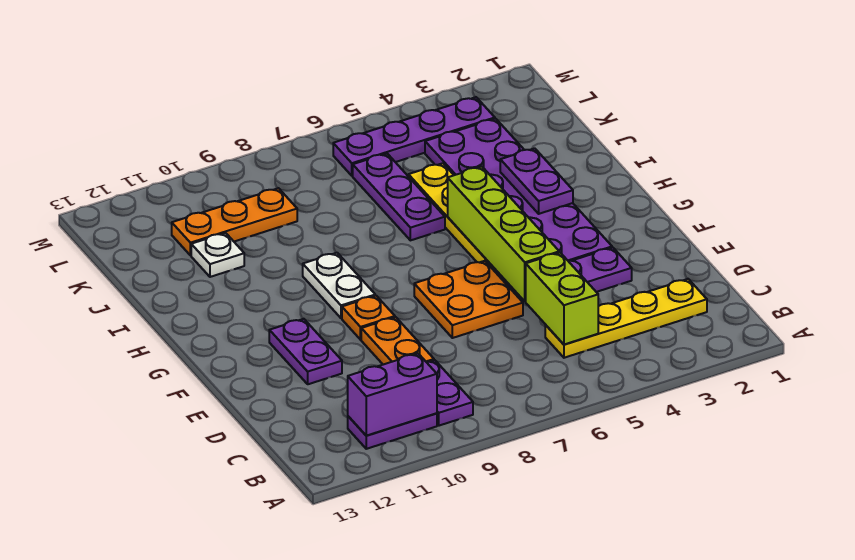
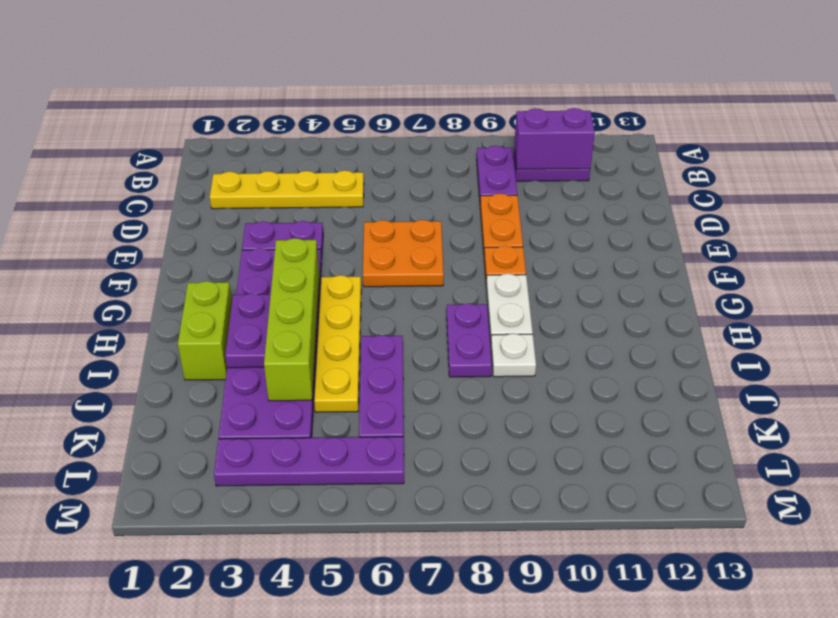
lime brick C5:D5 level 2 -> lime brick H2:I2 level 1
lime brick E5:H5 level 2 -> lime brick G4:J4 level 2
purple plate E11:F11 level 1 -> purple plate H8:I8 level 1
white plate J11 level 1 -> white plate I9 level 1
orange plate K9:K11 level 1 -> none

